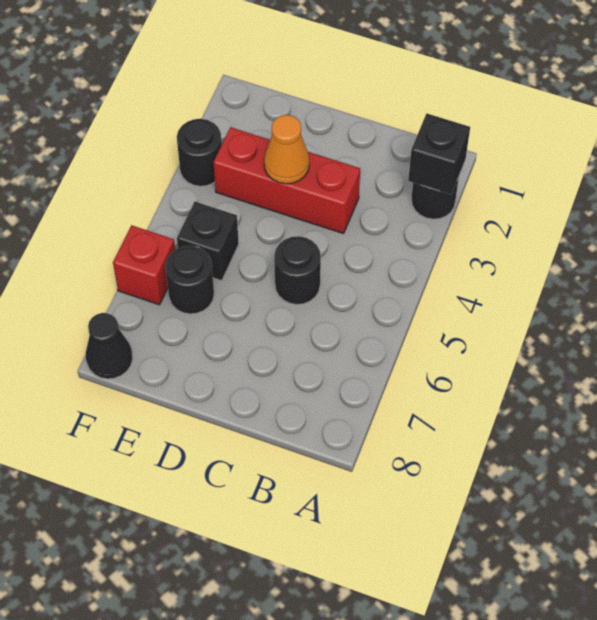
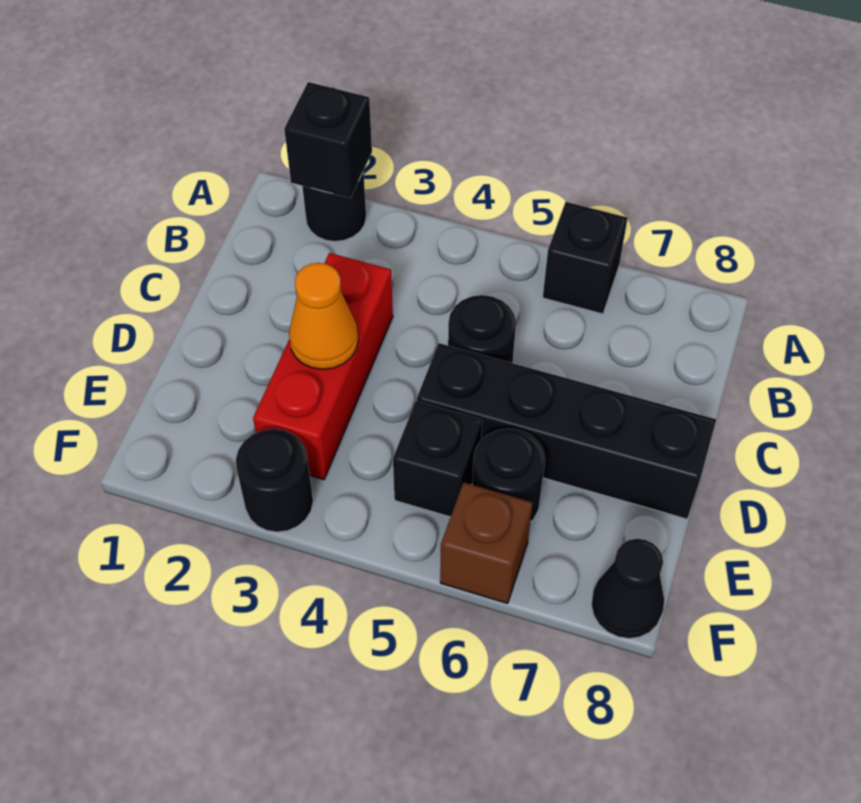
none -> black brick A6 level 1
none -> black brick D5:D8 level 1
red brick F6 level 1 -> brown brick F6 level 1

